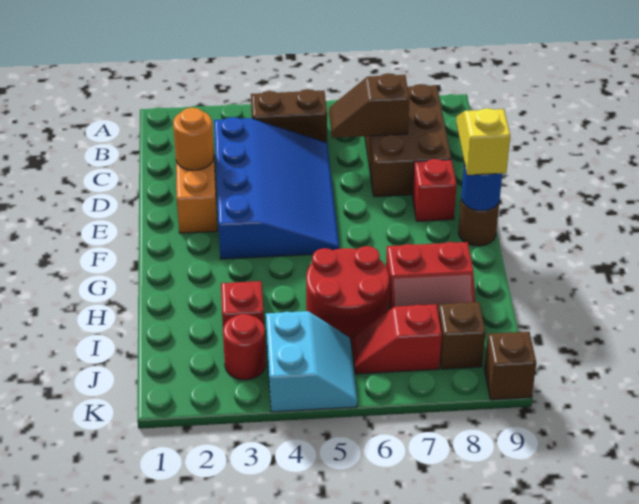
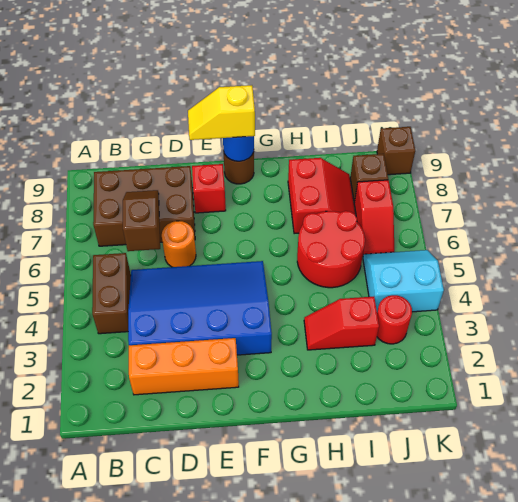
brown slope C6:C7 level 2 top 7 -> brown slope C6:C7 level 2 top 6
orange round brick D2 level 2 -> orange round brick D6 level 1

